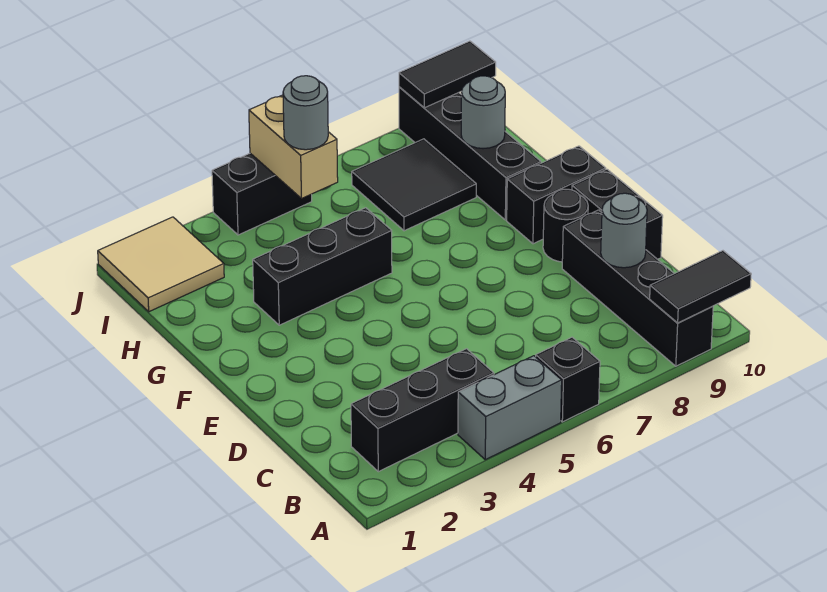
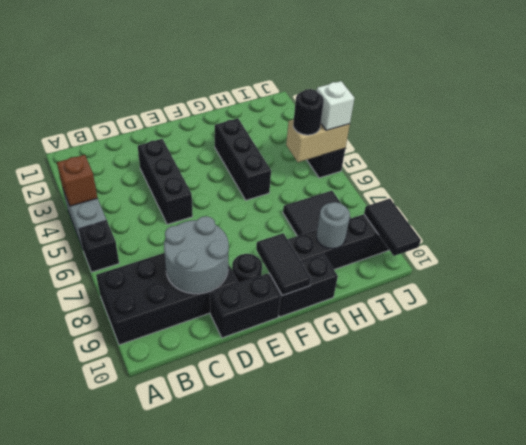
none -> brown brick A4 level 2
black brick A9:D9 level 1 -> black brick A8:D9 level 1
black tile A9:A10 level 2 -> black tile F9:F10 level 2
black brick B2:B4 level 1 -> black brick D3:D5 level 1
grey round brick C9 level 2 -> grey round brick C8:D9 level 2
black brick F9:F10 level 1 -> black brick F10:G10 level 1
tan tile I1:J2 level 1 -> none
grey round brick I5 level 3 -> black round brick I5 level 3
none -> white brick J5 level 3

